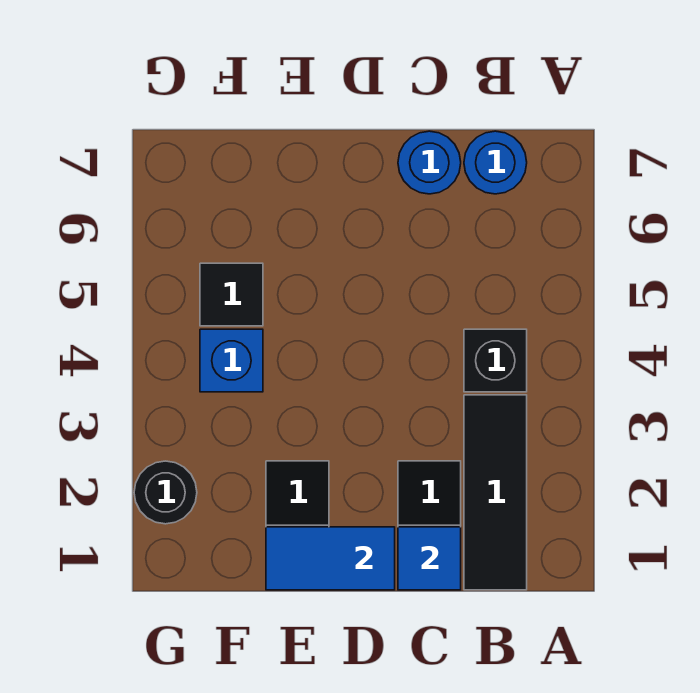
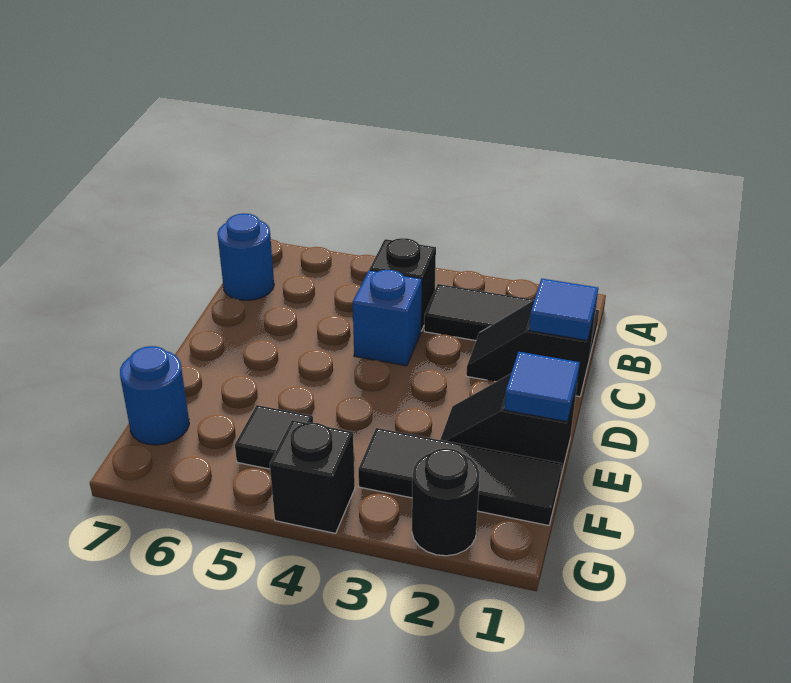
blue round brick C7 level 1 -> blue round brick F7 level 1
blue tile D1:E1 level 2 -> blue tile E1 level 2
none -> black tile F1:F3 level 1
blue brick F4 level 1 -> blue brick C4 level 1
none -> black brick G4 level 1

